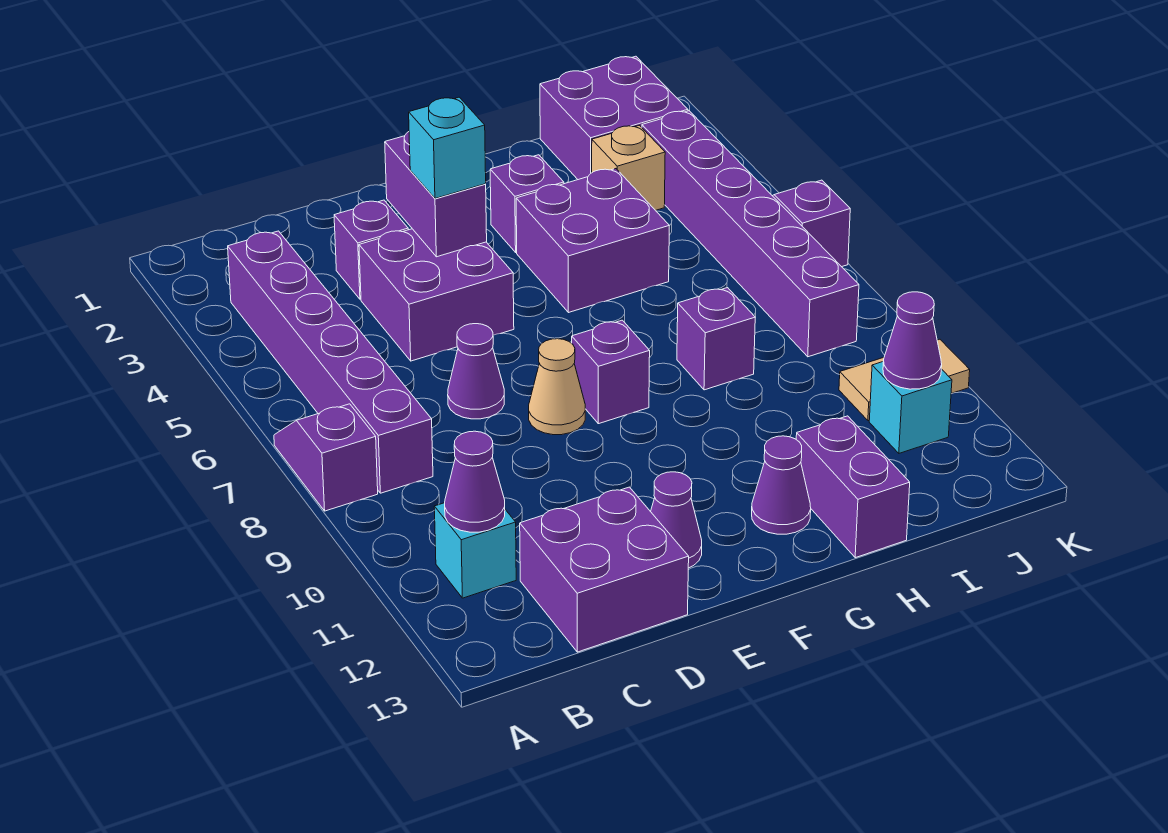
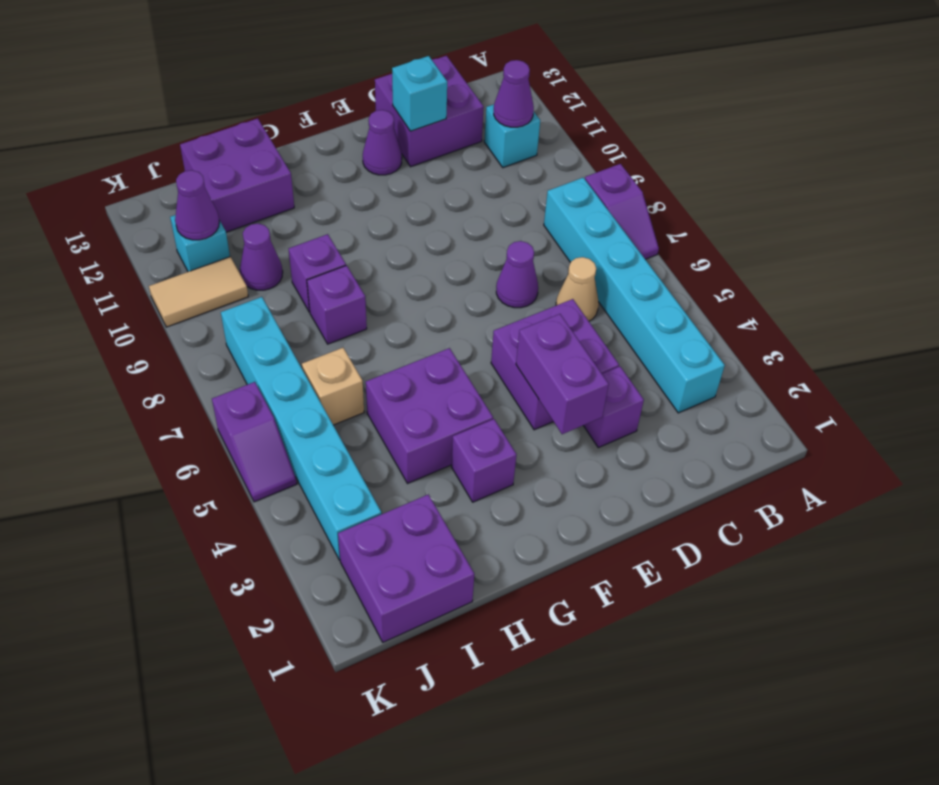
purple brick B3:B8 level 1 -> cyan brick B3:B8 level 1
cyan brick E4 level 3 -> cyan brick D12 level 2
tan cone E8 level 1 -> tan cone C6 level 1
purple brick F8 level 1 -> purple brick H9 level 1
purple cone G12 level 1 -> purple cone I10 level 1
purple brick H12:H13 level 1 -> purple brick H12:I13 level 1
tan brick I3 level 1 -> tan brick I6 level 1
purple brick J3:J8 level 1 -> cyan brick J3:J8 level 1

